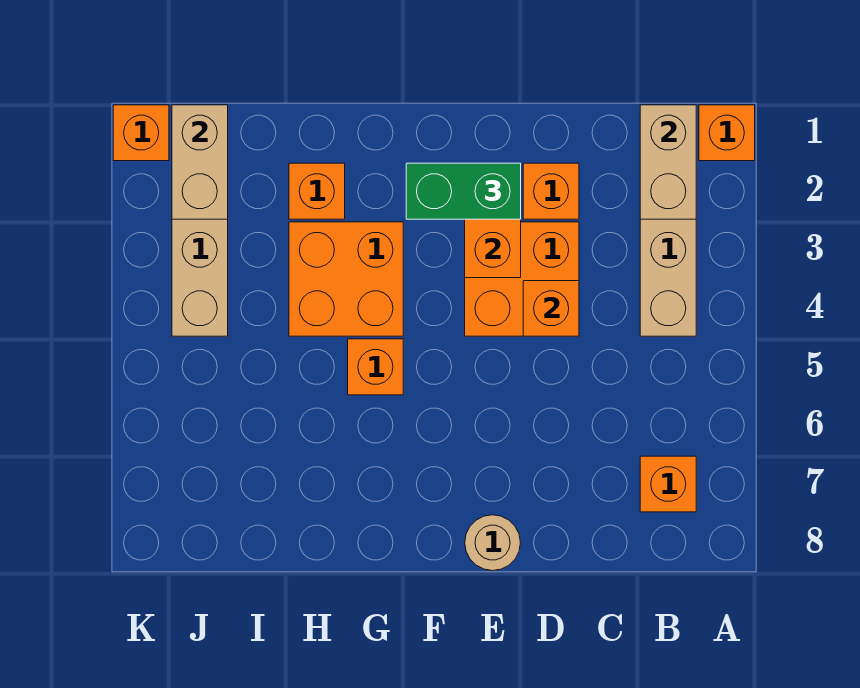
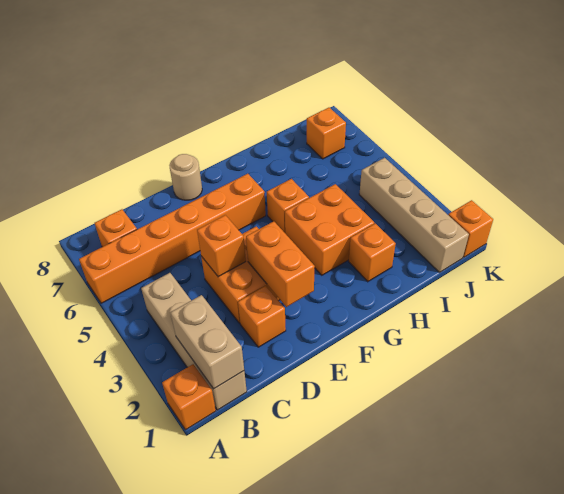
none -> orange brick A6:F6 level 1
green brick E2:F2 level 3 -> none
tan brick J1:J2 level 2 -> none
none -> orange brick J7 level 1

